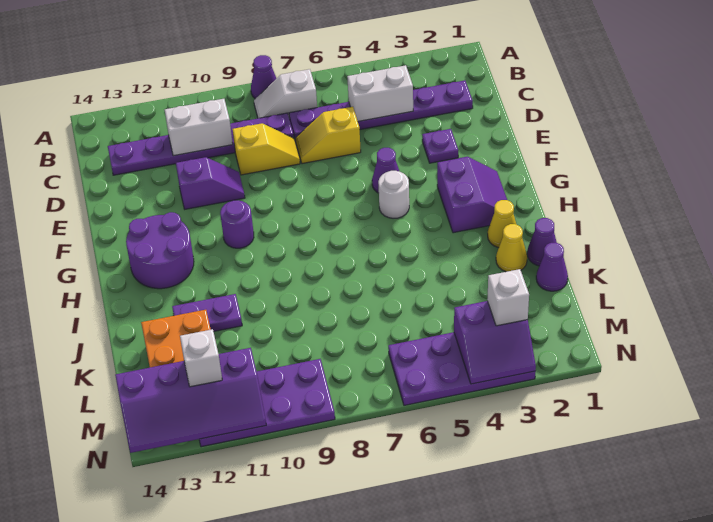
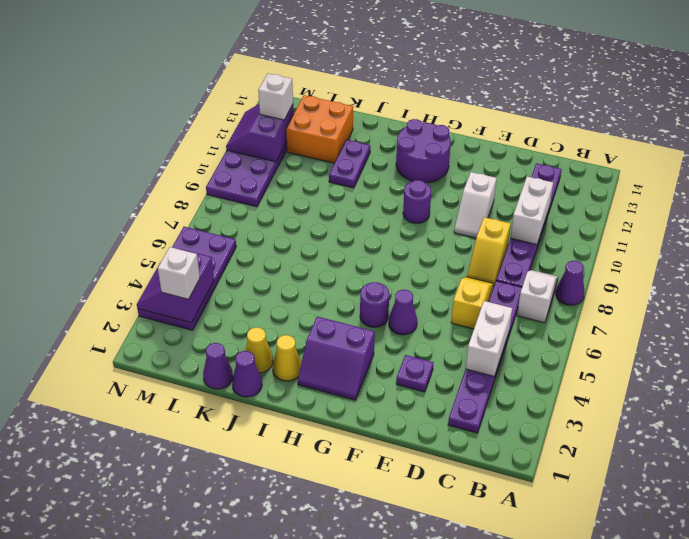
purple slope E10:E11 level 1 top 11 -> white slope E10:E11 level 1 top 11
white round brick G5 level 1 -> purple round brick G5 level 1
purple slope M11:N14 level 2 top M -> purple slope M11:N12 level 2 top M

